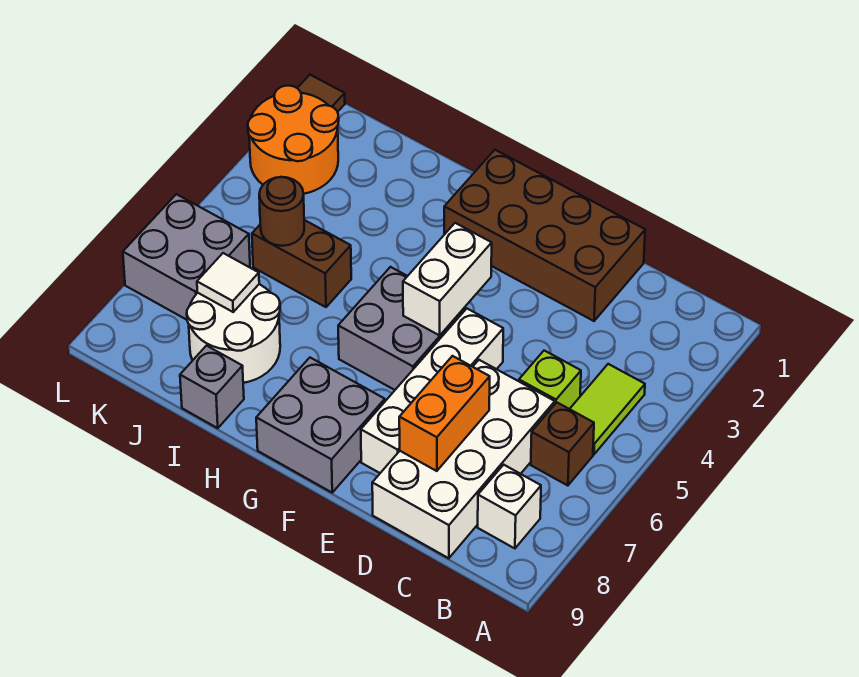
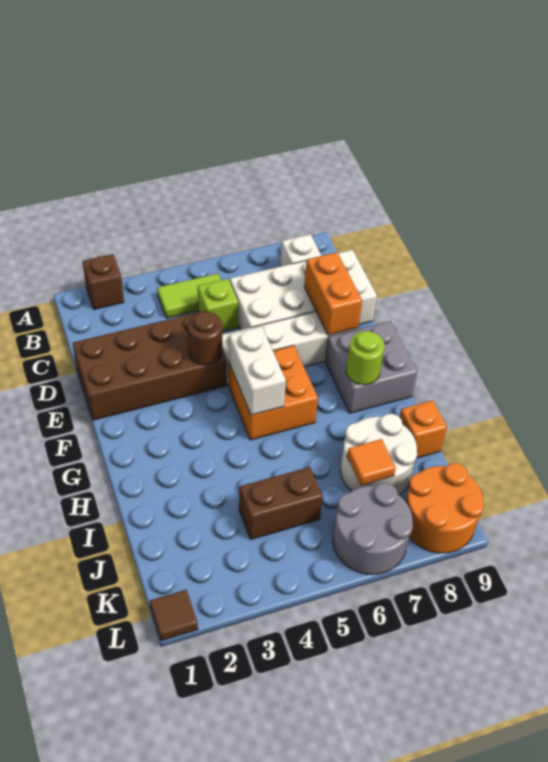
brown brick B6 level 1 -> brown brick A2 level 1
brown brick D1:G2 level 1 -> brown brick D1:E4 level 1
orange brick D7:D8 level 2 -> orange brick D8:E8 level 2
white brick F4:F5 level 2 -> white brick F5:G5 level 2
grey brick F5:G6 level 1 -> orange brick F5:G6 level 1
none -> lime round brick G8 level 2
brown brick I5:J5 level 1 -> brown brick J4:J5 level 1
grey brick I9 level 1 -> orange brick I9 level 1
brown round brick J5 level 2 -> brown round brick E4 level 2
white tile J7 level 2 -> orange tile J7 level 2
orange round brick K2:L3 level 1 -> orange round brick K8:L9 level 1
grey brick K6:L7 level 1 -> grey round brick K6:L7 level 1

